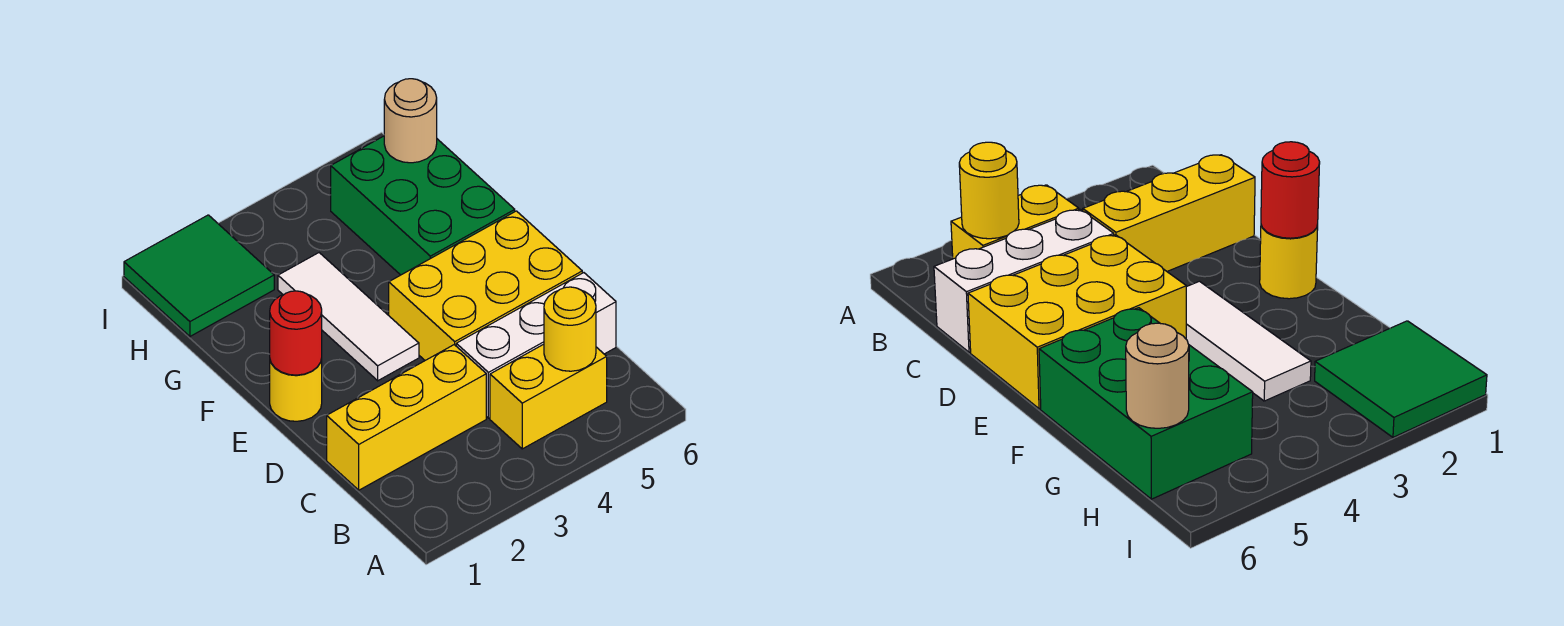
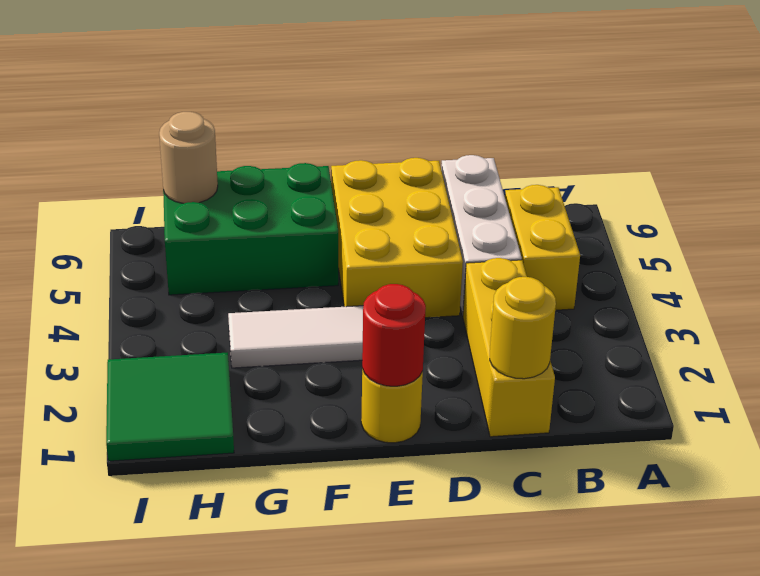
yellow round brick B5 level 2 -> yellow round brick C1 level 2

